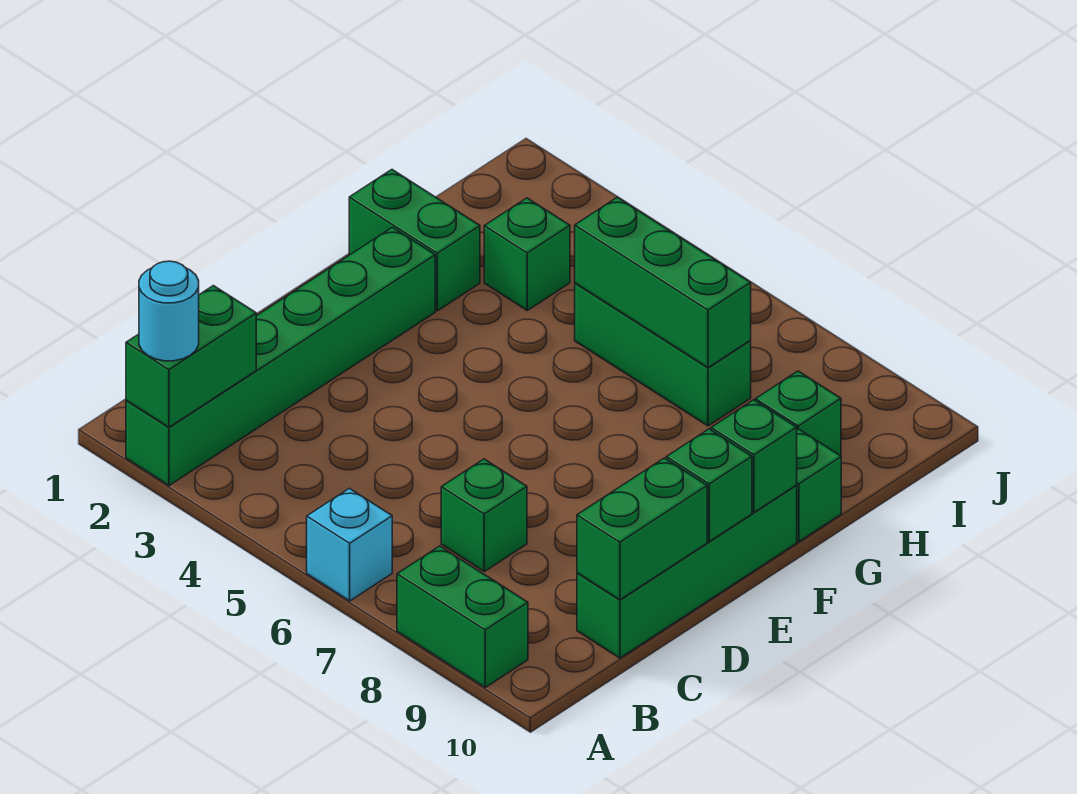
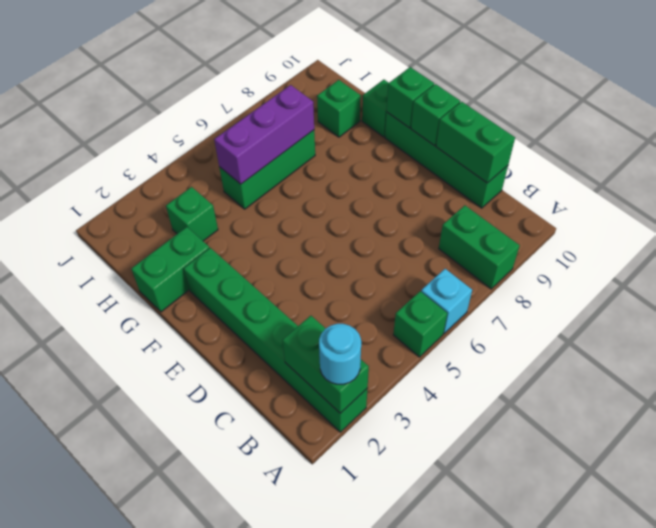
green brick A8:A9 level 1 -> green brick A8:B8 level 1
green brick C7 level 1 -> green brick A5 level 1
green brick H5:H7 level 2 -> purple brick H5:H7 level 2

